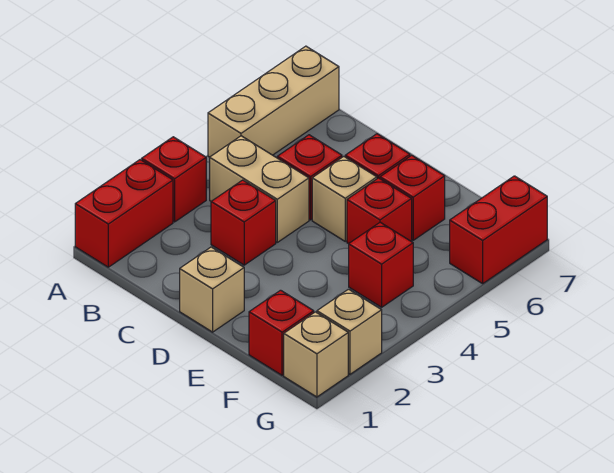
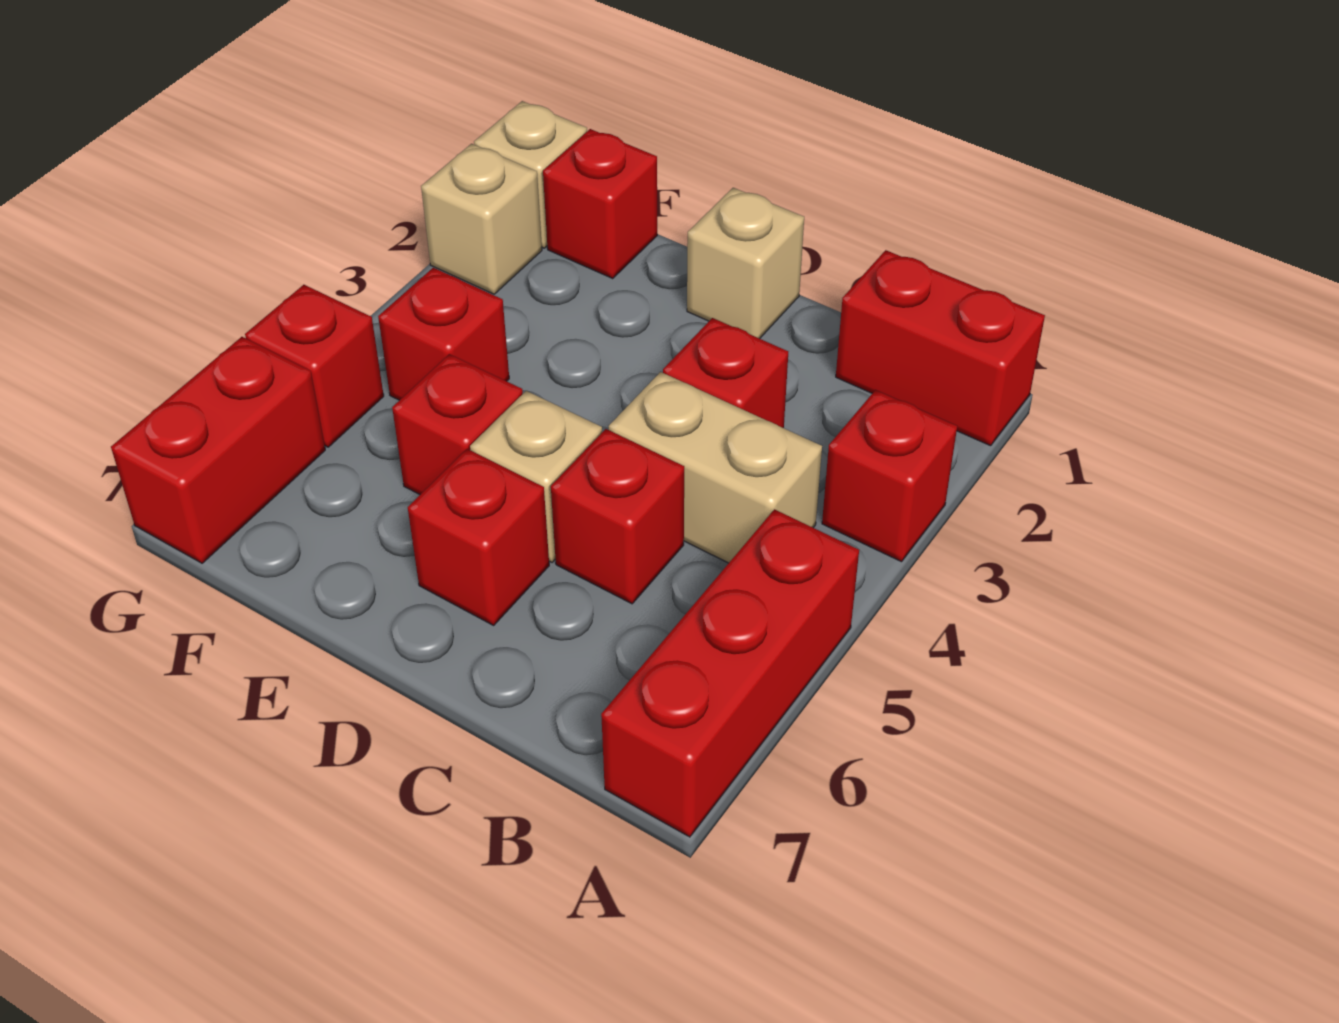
red brick A1:A2 level 1 -> red brick A1:B1 level 1
tan brick A5:A7 level 1 -> red brick A5:A7 level 1
red brick E6 level 1 -> red brick G5 level 1

